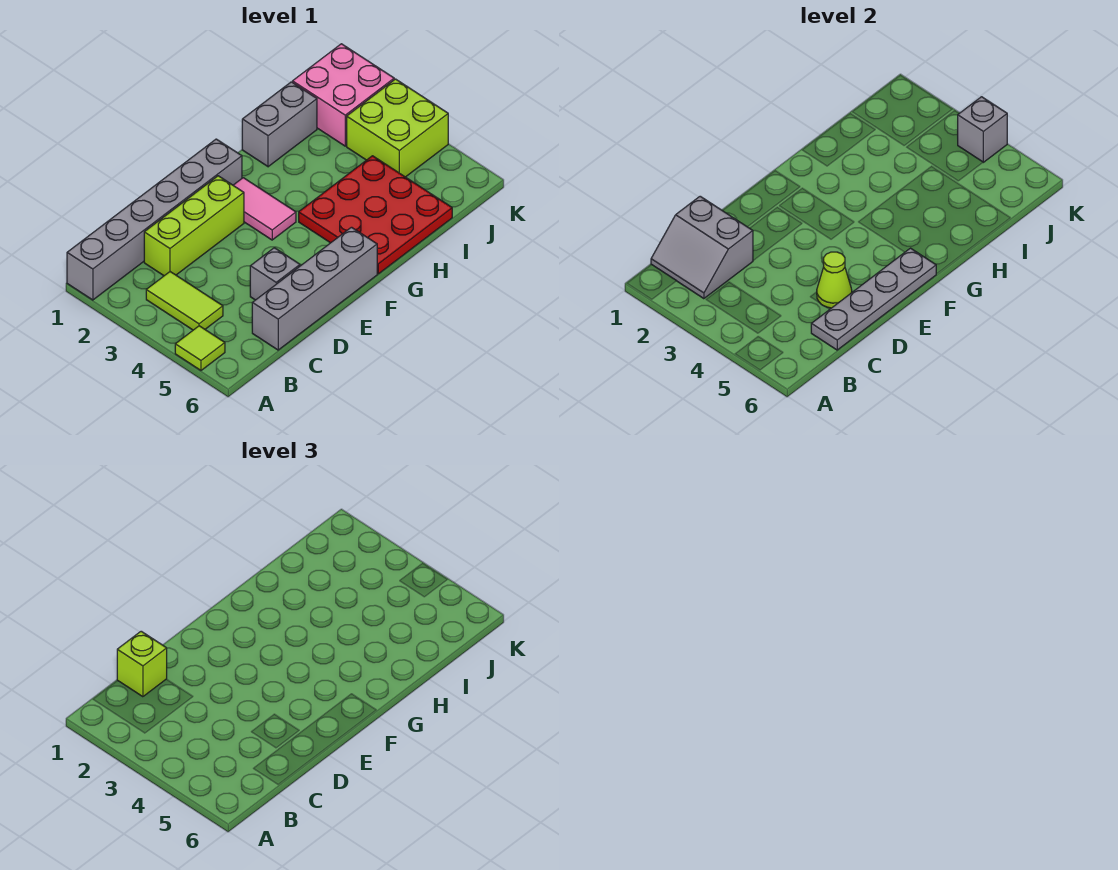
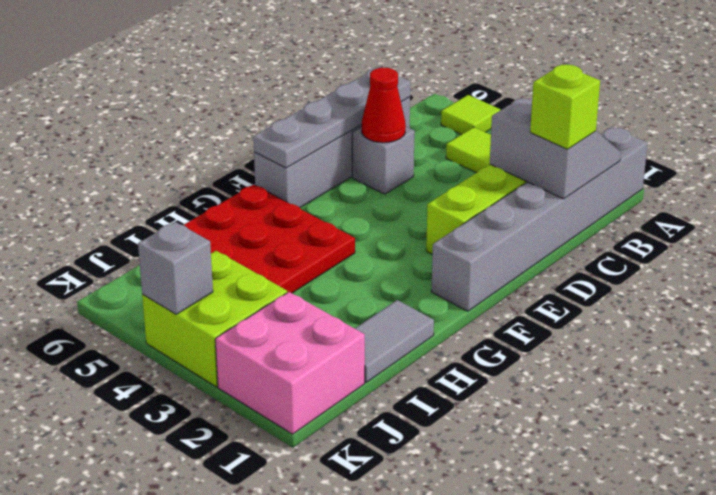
lime cone D5 level 2 -> red cone D5 level 2
pink tile F2:F3 level 1 -> none
grey brick H1:I1 level 1 -> grey tile H1:I1 level 1

